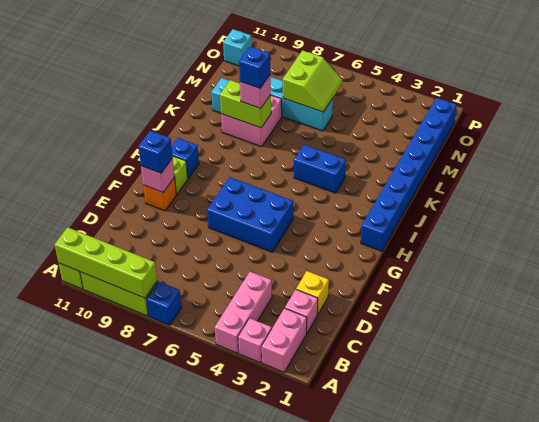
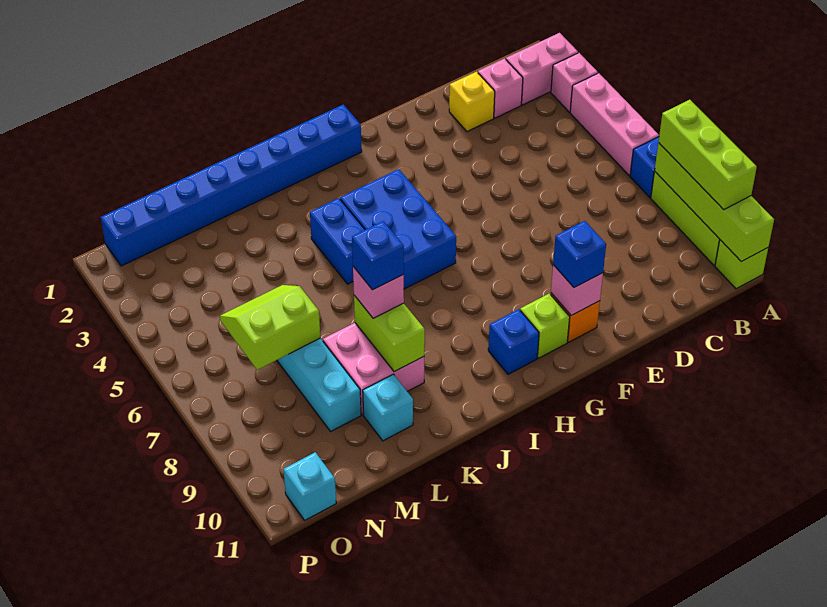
pink brick A4:C4 level 1 -> pink brick A4:A6 level 1
none -> lime brick A8:A10 level 3
blue brick F5:G7 level 1 -> blue brick H4:I6 level 1

